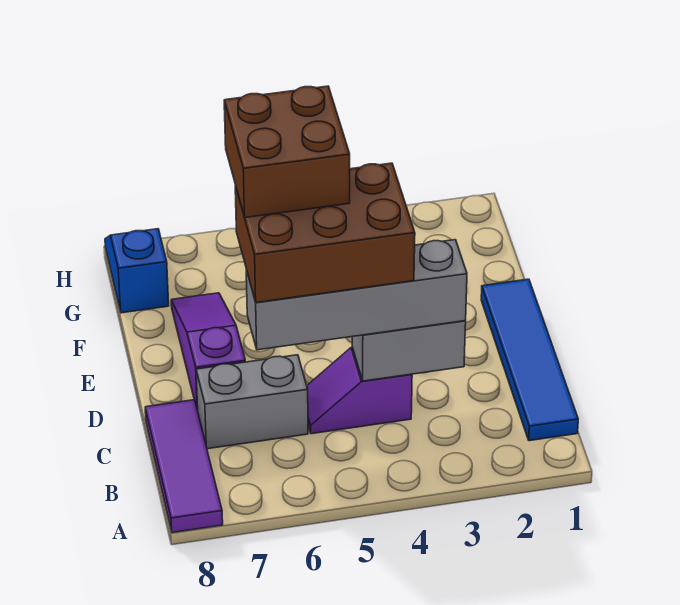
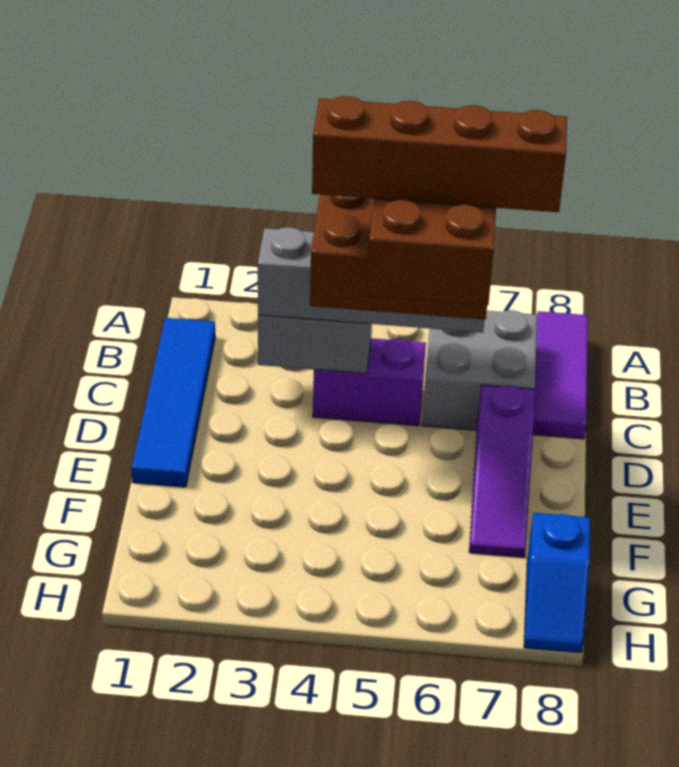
purple slope C4:C5 level 1 top 4 -> purple brick C4:C5 level 1
grey brick C6:C7 level 1 -> grey brick B6:C7 level 1
none -> brown brick D4:D7 level 6

